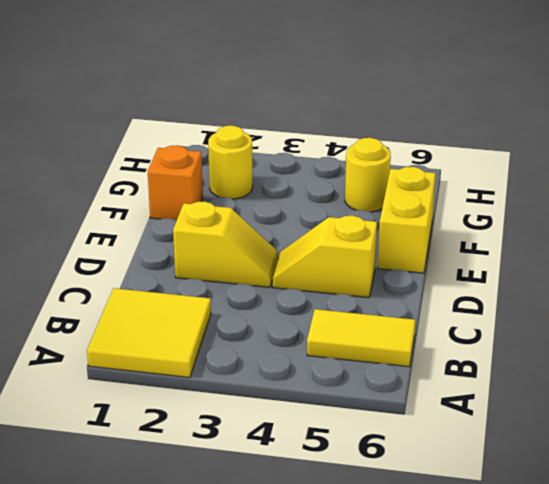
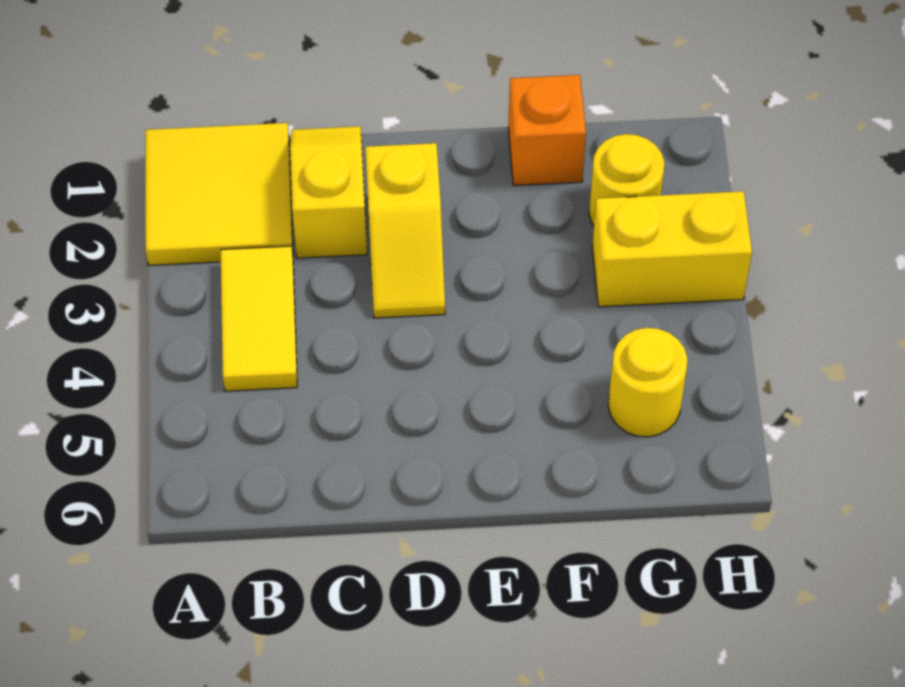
yellow tile B5:B6 level 1 -> yellow tile B3:B4 level 1
yellow slope D4:D5 level 1 top 5 -> yellow slope C1:C2 level 1 top 2
yellow brick E6:F6 level 1 -> yellow brick G3:H3 level 1

